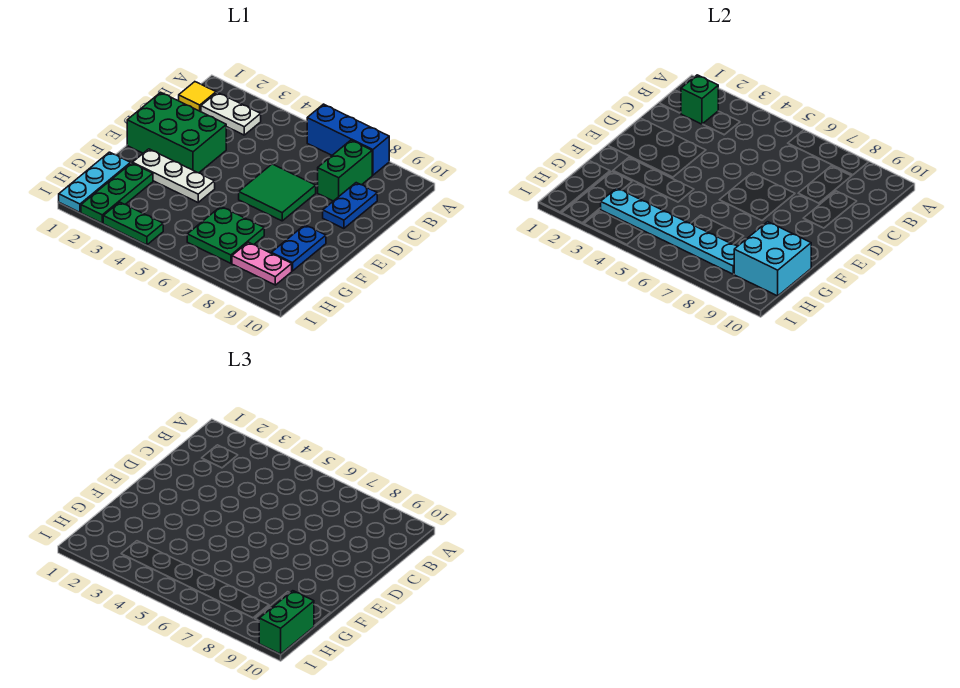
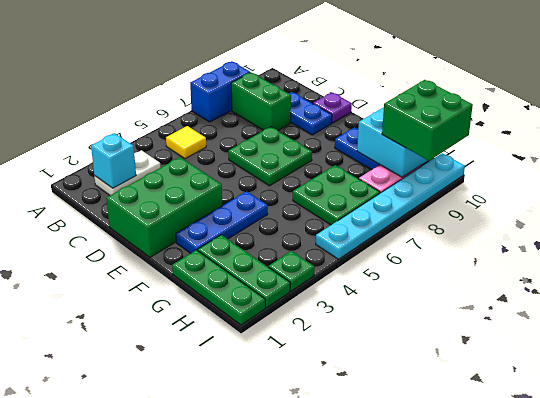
blue brick A6:A8 level 1 -> blue brick A7:A8 level 1
yellow tile B1 level 1 -> yellow tile B5 level 1
green brick B2 level 2 -> cyan brick B2 level 2
green tile D6:E7 level 1 -> green plate D6:E7 level 1
none -> purple plate D10 level 1
white plate F2:F4 level 1 -> blue plate F2:F4 level 1
cyan plate G1:I1 level 1 -> green plate G1:I1 level 1
cyan plate H3:H8 level 2 -> cyan plate I5:I10 level 1
green brick H10:I10 level 3 -> green brick H9:I10 level 3
green plate I3:I4 level 1 -> green plate I3 level 1

